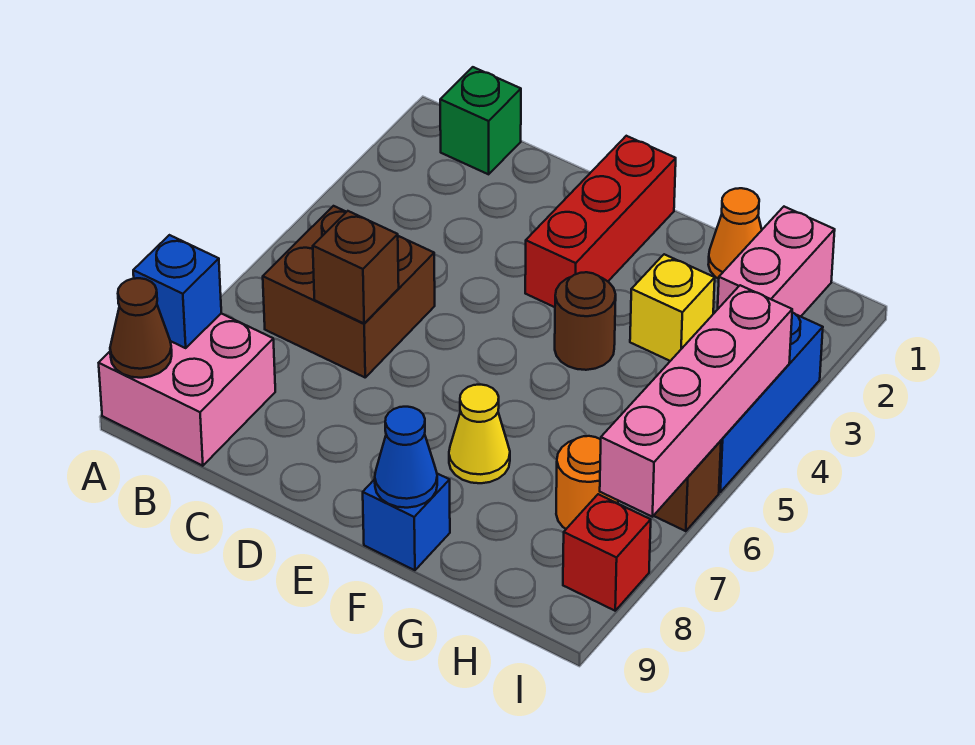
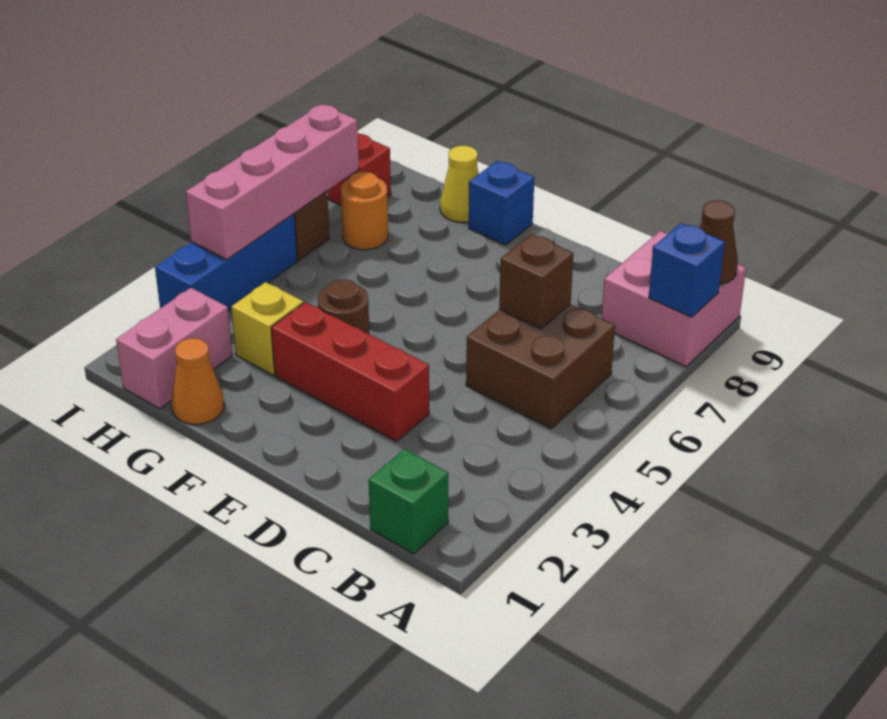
red brick E1:E3 level 1 -> red brick D3:F3 level 1
yellow cone F7 level 1 -> yellow cone G9 level 1
blue cone F9 level 2 -> none

